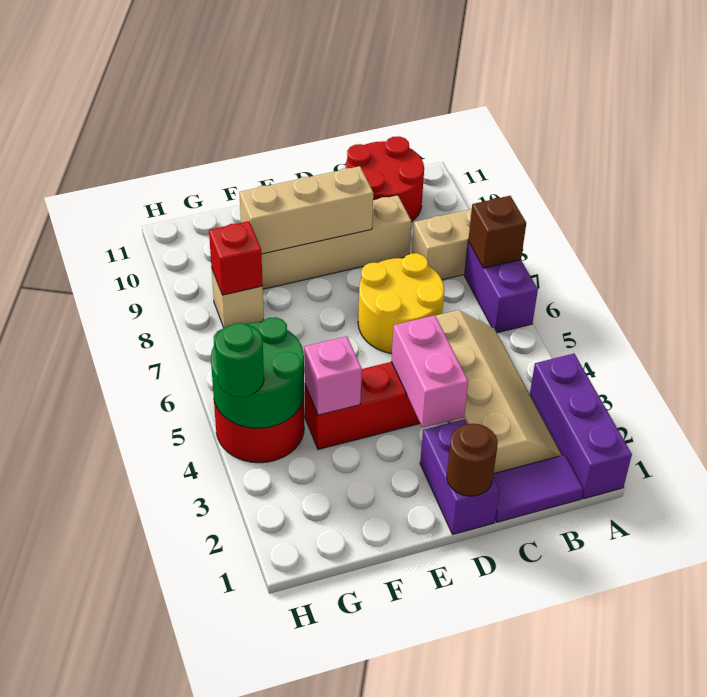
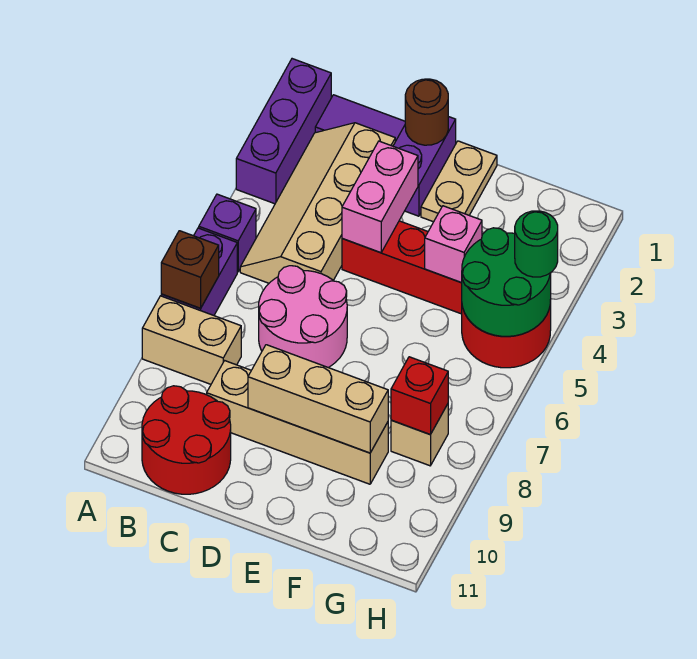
none -> purple brick A5 level 1
yellow round brick C6:D7 level 1 -> pink round brick C6:D7 level 1
none -> tan plate E1:E2 level 1

